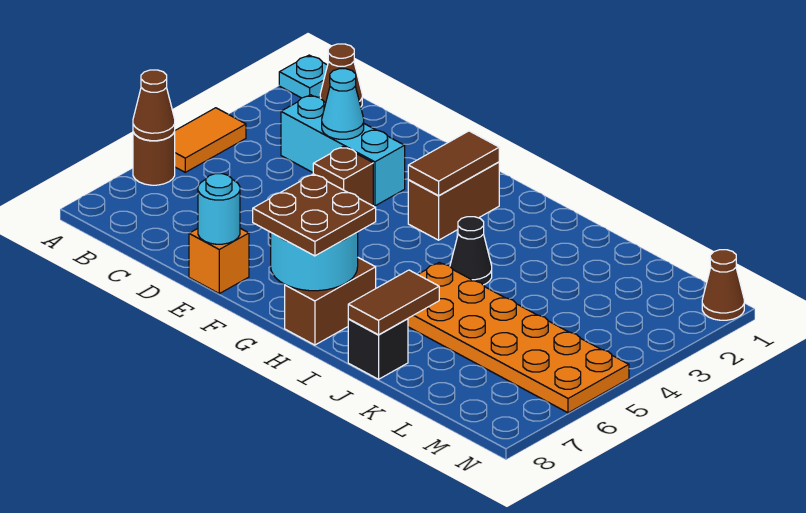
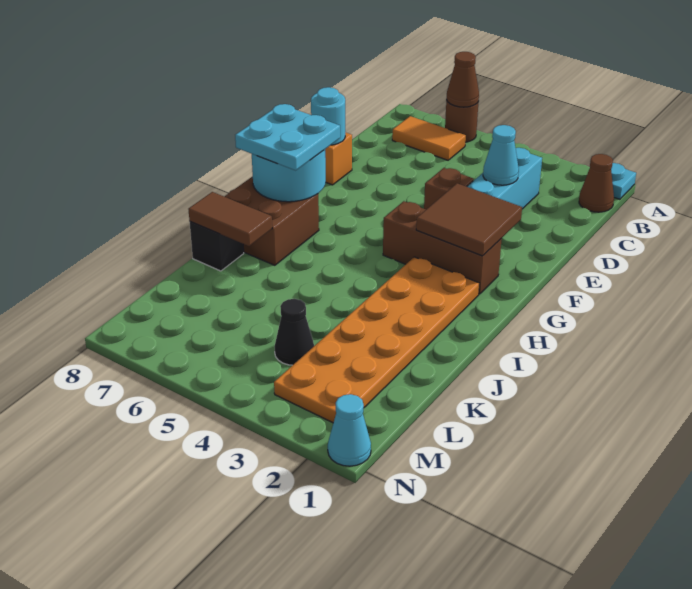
orange tile A4:A5 level 1 -> orange tile B6:B7 level 1
brown brick G2:G3 level 1 -> brown brick G2:G4 level 1
brown tile G2:G3 level 2 -> brown tile F2:G3 level 2
brown plate G7:H8 level 3 -> cyan plate G7:H8 level 3
brown brick H7:H8 level 1 -> brown brick H7:I8 level 1
black cone I4 level 1 -> black cone L4 level 1
orange plate I5:N6 level 1 -> orange plate H2:M3 level 1
brown cone N1 level 1 -> cyan cone N1 level 1

